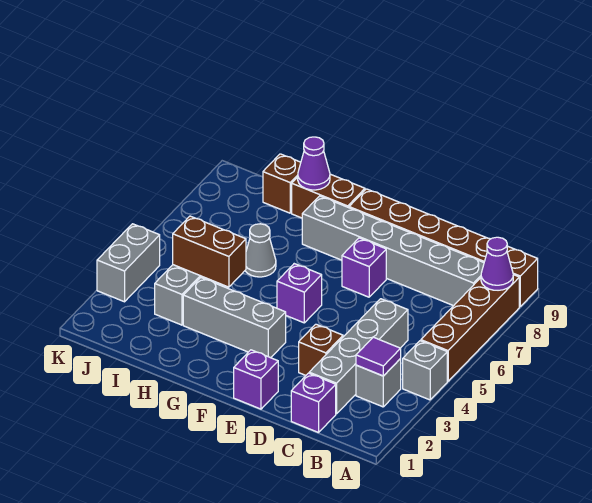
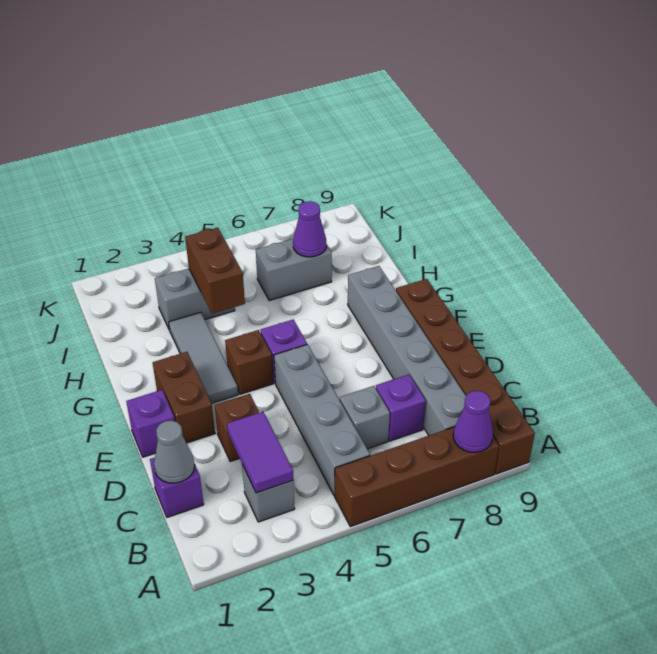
grey brick A4 level 1 -> grey brick C6 level 1
purple tile B3 level 2 -> purple tile B3:C3 level 2
grey brick C2:C5 level 1 -> grey brick B5:E5 level 1
purple brick E7 level 1 -> purple brick C7 level 1
grey brick F3:H3 level 1 -> grey tile F3:H3 level 1
brown brick G9:H9 level 1 -> brown brick E2:F2 level 1
grey cone H6 level 1 -> grey cone C1 level 2
purple cone H9 level 2 -> purple cone I7 level 2
brown brick I9 level 1 -> brown brick F4 level 1
grey brick K3:K4 level 1 -> grey brick I6:I7 level 1

